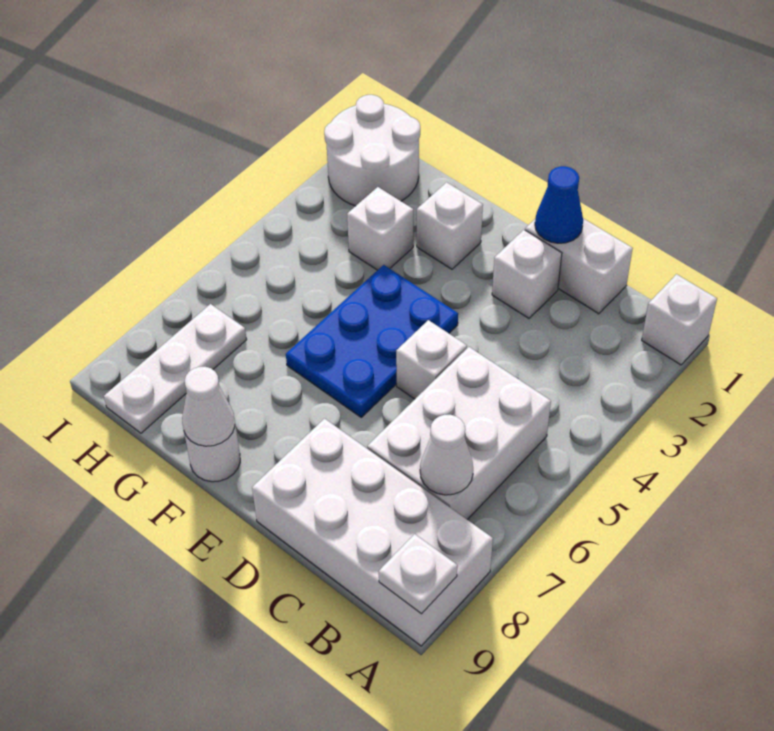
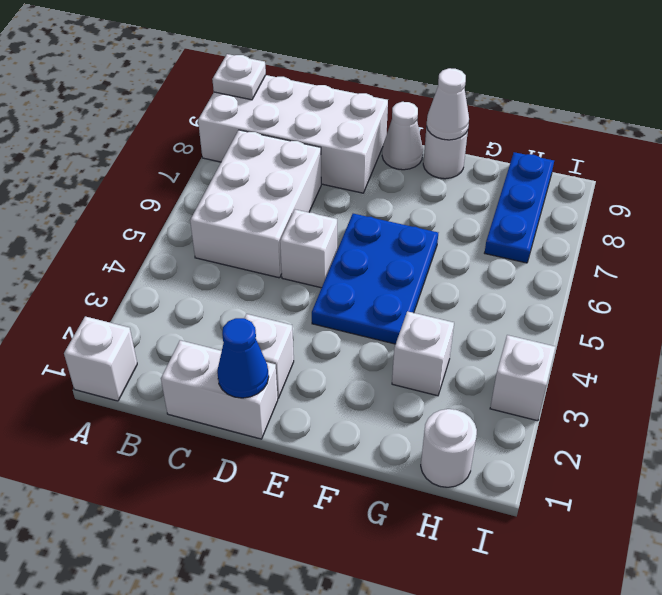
white cone B7 level 2 -> white cone E9 level 1
white brick F2 level 1 -> white brick I3 level 1
white round brick H1:I2 level 1 -> white round brick H1 level 1
white plate H7:H9 level 1 -> blue plate H7:H9 level 1

